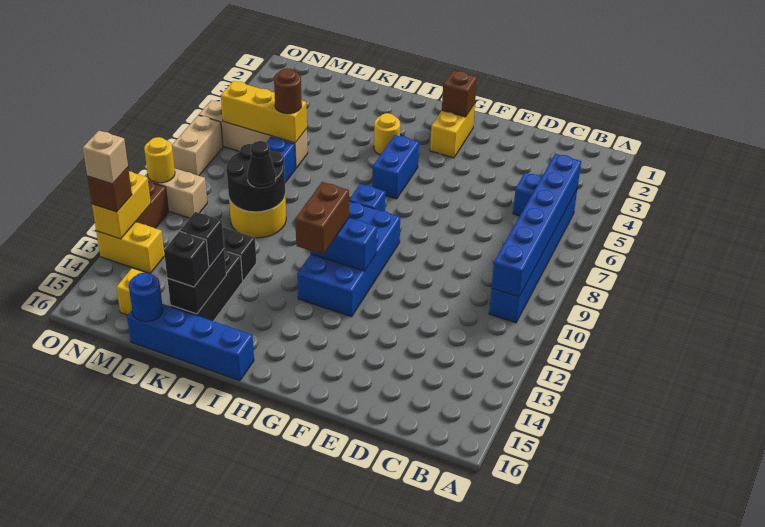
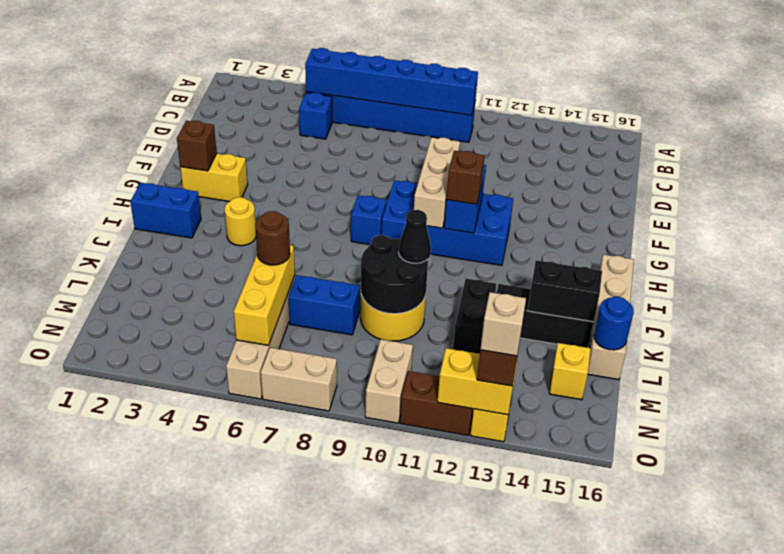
none -> tan brick F10:H10 level 2
blue brick H5:H6 level 1 -> blue brick I1:I2 level 1
brown brick H11:H12 level 3 -> brown brick H11 level 3
blue brick I16:L16 level 1 -> tan brick I16:L16 level 1
black brick K14 level 3 -> none
black brick K15 level 3 -> none
yellow round brick O10 level 2 -> none

